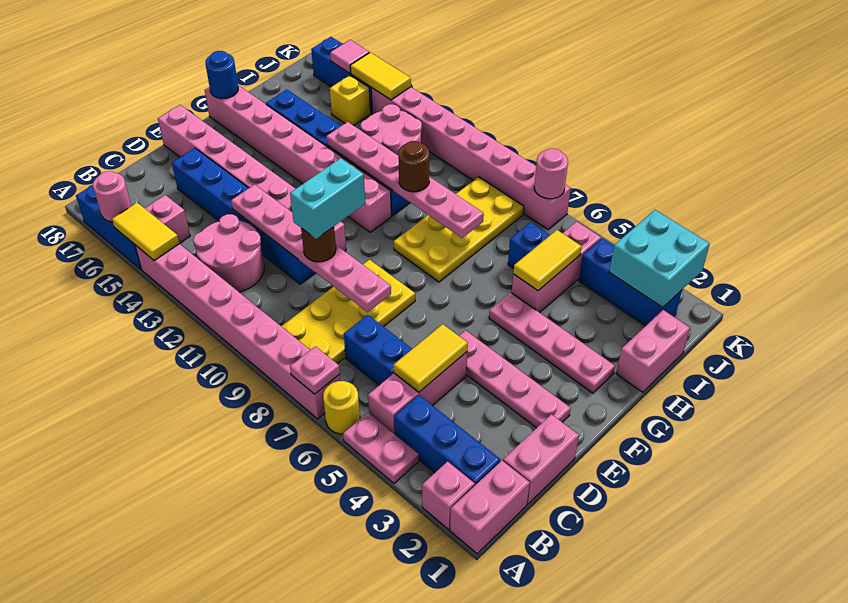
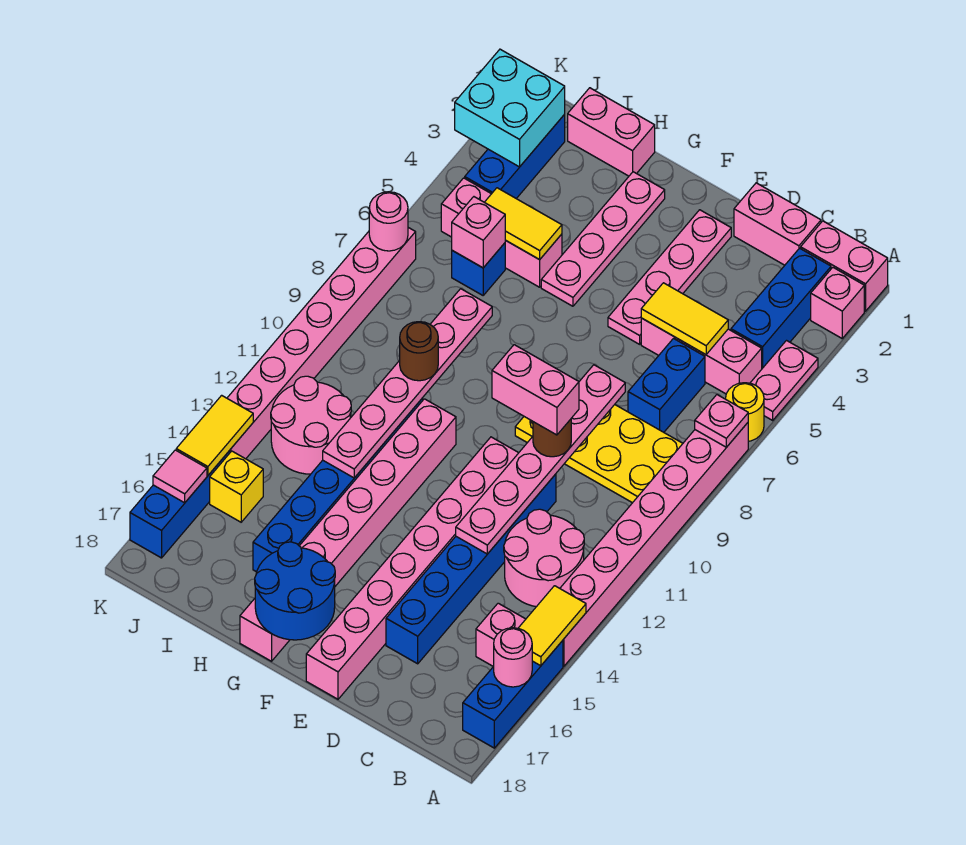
cyan brick D10:E10 level 4 -> pink brick D10:E10 level 4
yellow plate G8:J9 level 1 -> none
blue round brick G18 level 2 -> blue round brick F17:G18 level 2
none -> pink brick I6 level 2

